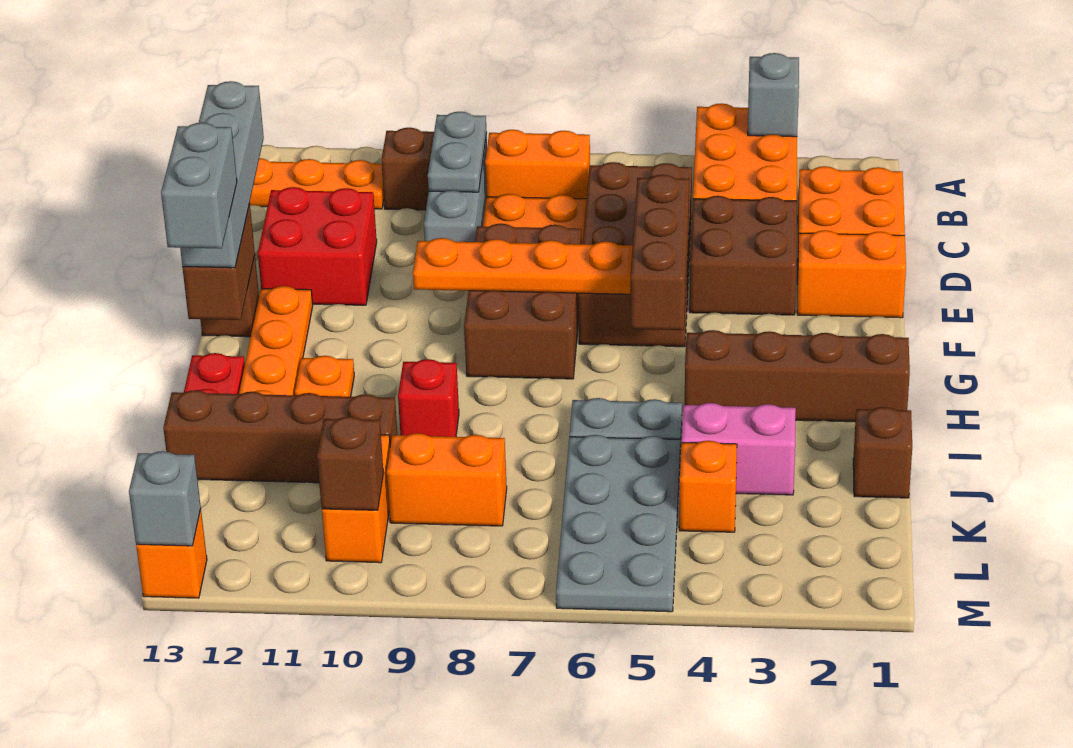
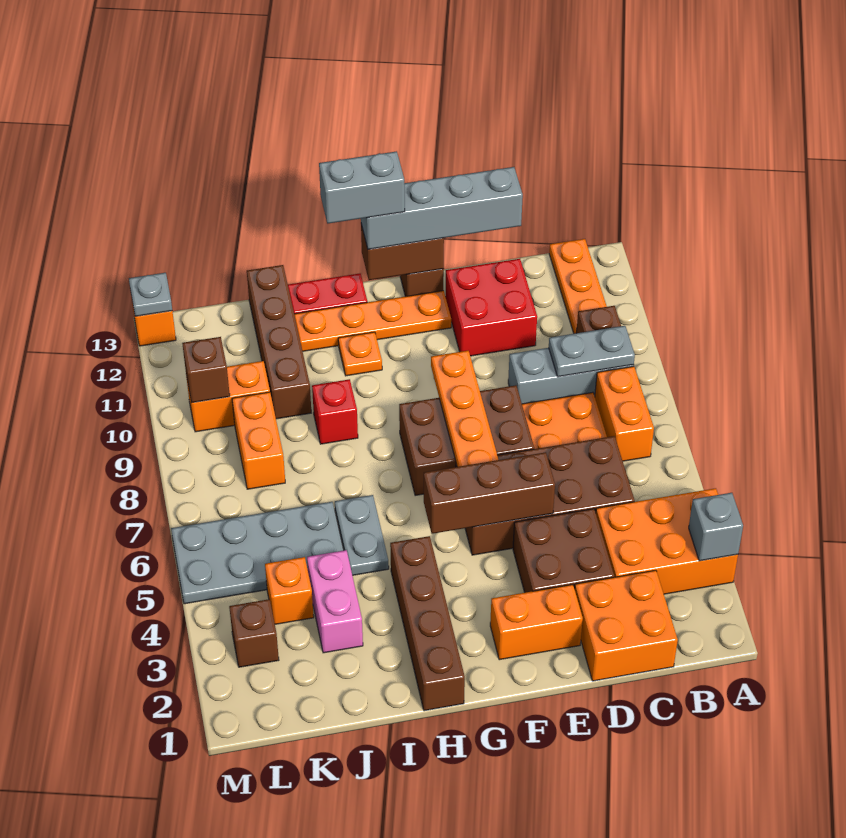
orange brick E1:E2 level 1 -> orange brick E2:F2 level 1
brown brick J1 level 1 -> brown brick L3 level 1
grey brick M13 level 2 -> grey plate M13 level 2

